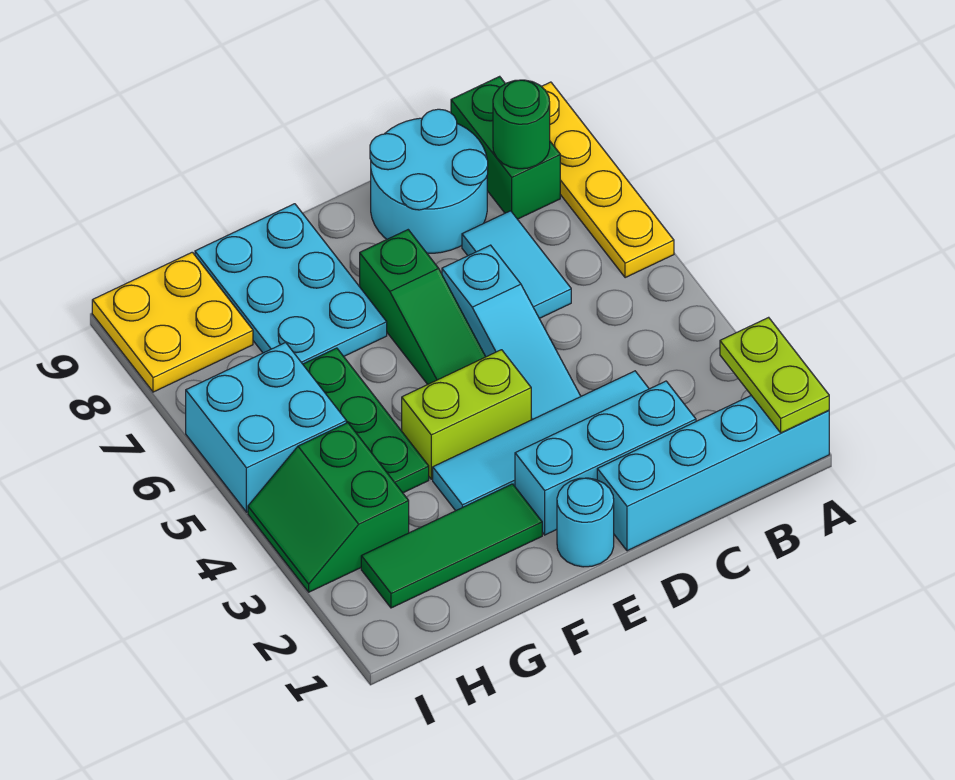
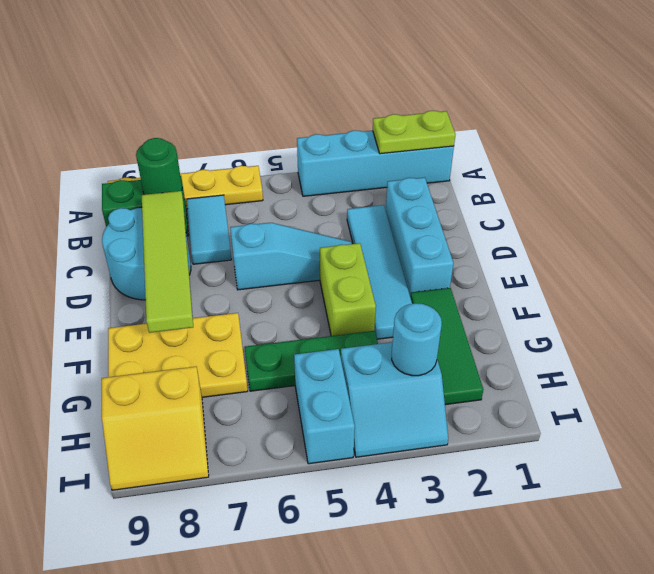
cyan brick A1:D1 level 1 -> cyan brick A1:A4 level 1
cyan tile C6:C7 level 1 -> cyan tile B7:C7 level 1
none -> lime tile C8:F8 level 2
cyan round brick E1 level 1 -> cyan round brick H3 level 2
green slope E5:E7 level 1 top 7 -> none
cyan plate F7:G9 level 1 -> yellow plate F7:G9 level 1
green slope H3:I4 level 1 top H -> cyan slope H3:I4 level 1 top H
cyan brick H5:I6 level 1 -> cyan brick H5:I5 level 1
yellow plate H8:I9 level 1 -> yellow slope H8:I9 level 1 top H

